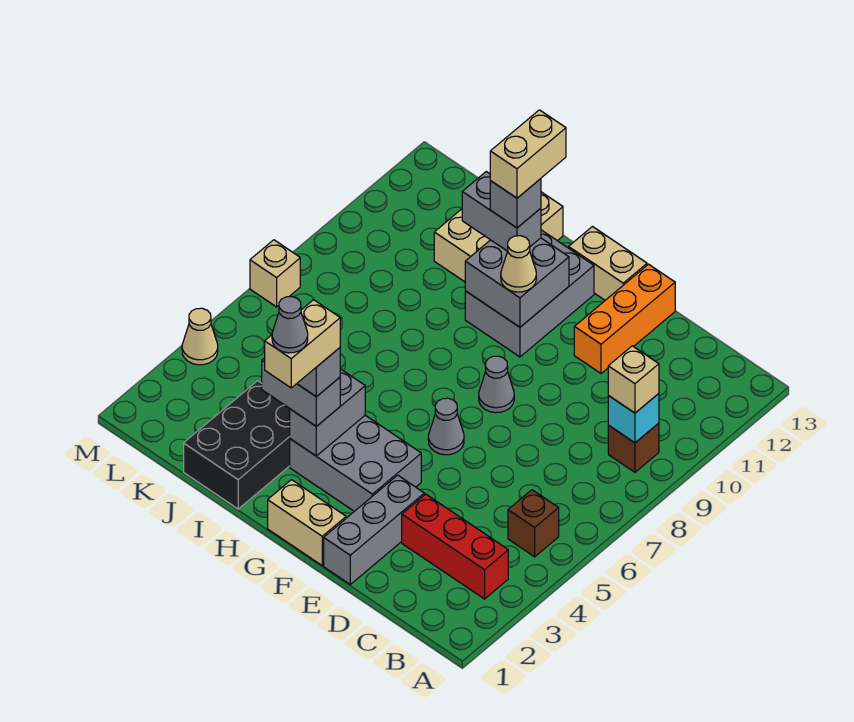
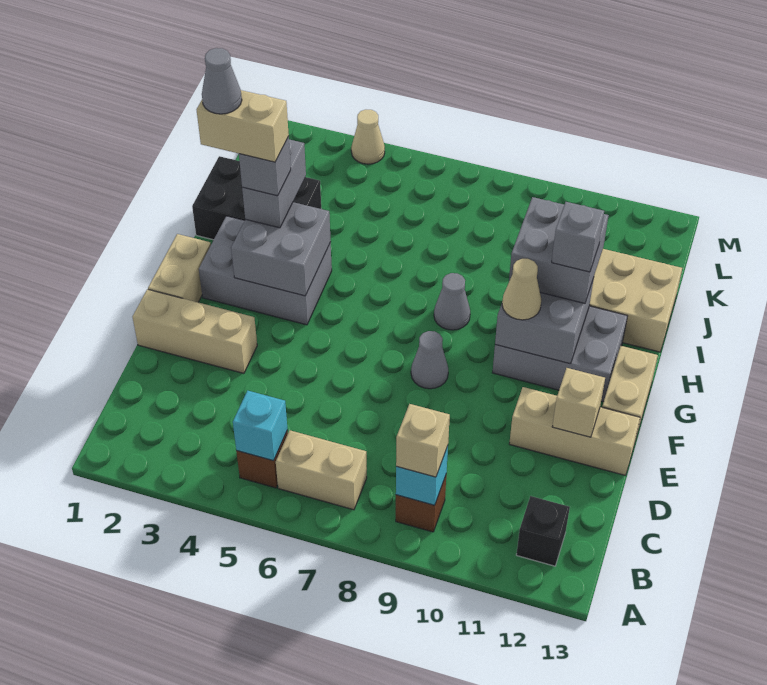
red brick B3:D3 level 1 -> none
none -> cyan brick B5 level 2
none -> black brick B12 level 1
grey brick E1:E3 level 1 -> tan brick E1:E3 level 1
orange brick E11:E13 level 1 -> tan brick E11:E13 level 1
grey brick F3:H4 level 1 -> grey brick G2:H4 level 1
grey cone F6 level 1 -> grey cone H8 level 1
grey brick H3:H4 level 2 -> grey brick G3:H4 level 2
grey brick H11:I11 level 3 -> grey brick H10:I11 level 3
tan brick H11:H12 level 5 -> tan brick B6:B7 level 1
tan brick M7 level 1 -> tan brick E12 level 2

